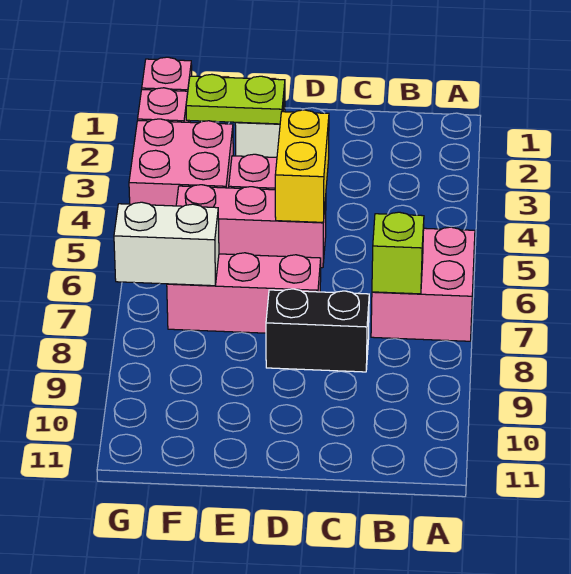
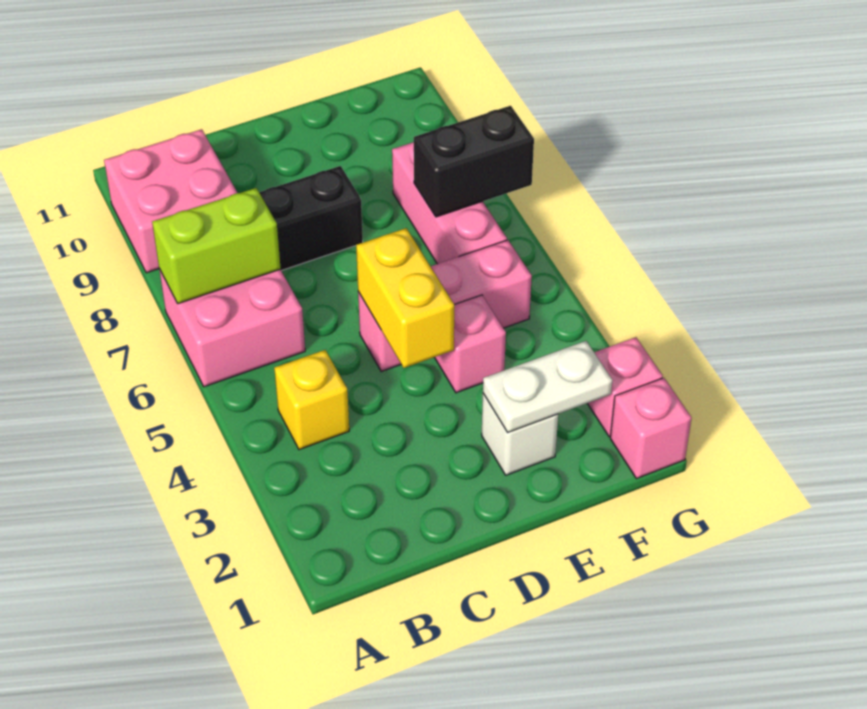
none -> yellow brick B4 level 1
lime brick B7 level 2 -> lime brick A7:B7 level 2
pink brick D7:F7 level 1 -> pink brick F6:F8 level 1
lime plate E2:F2 level 2 -> white plate E2:F2 level 2
pink brick F3:G4 level 1 -> pink brick A9:B10 level 1
white brick F7:G7 level 2 -> black brick F7:G7 level 2

